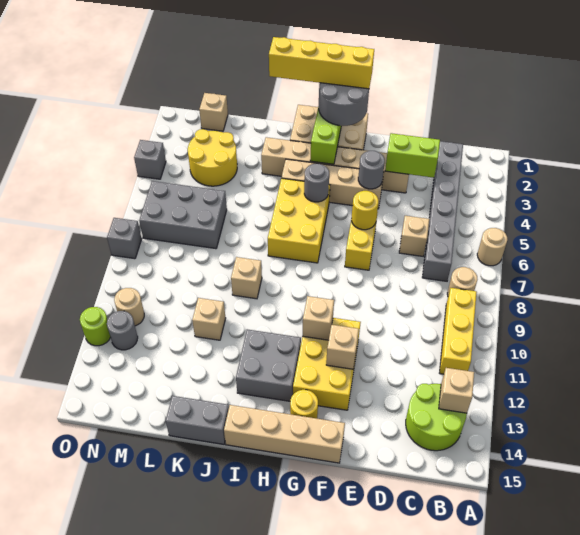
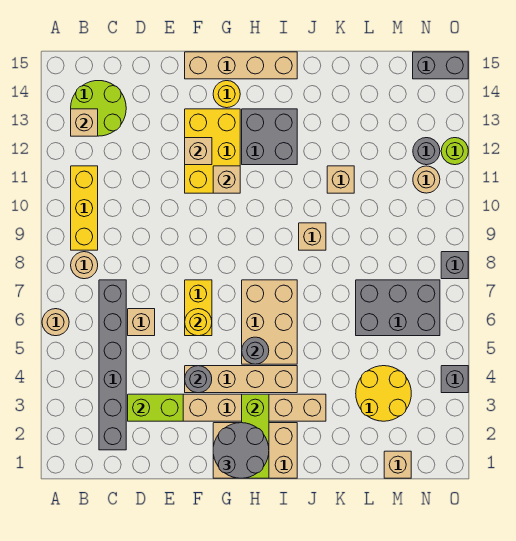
yellow brick G1:J1 level 4 -> none
yellow brick H5:I7 level 1 -> tan brick H5:I7 level 1
grey brick J15:K15 level 1 -> grey brick N15:O15 level 1

